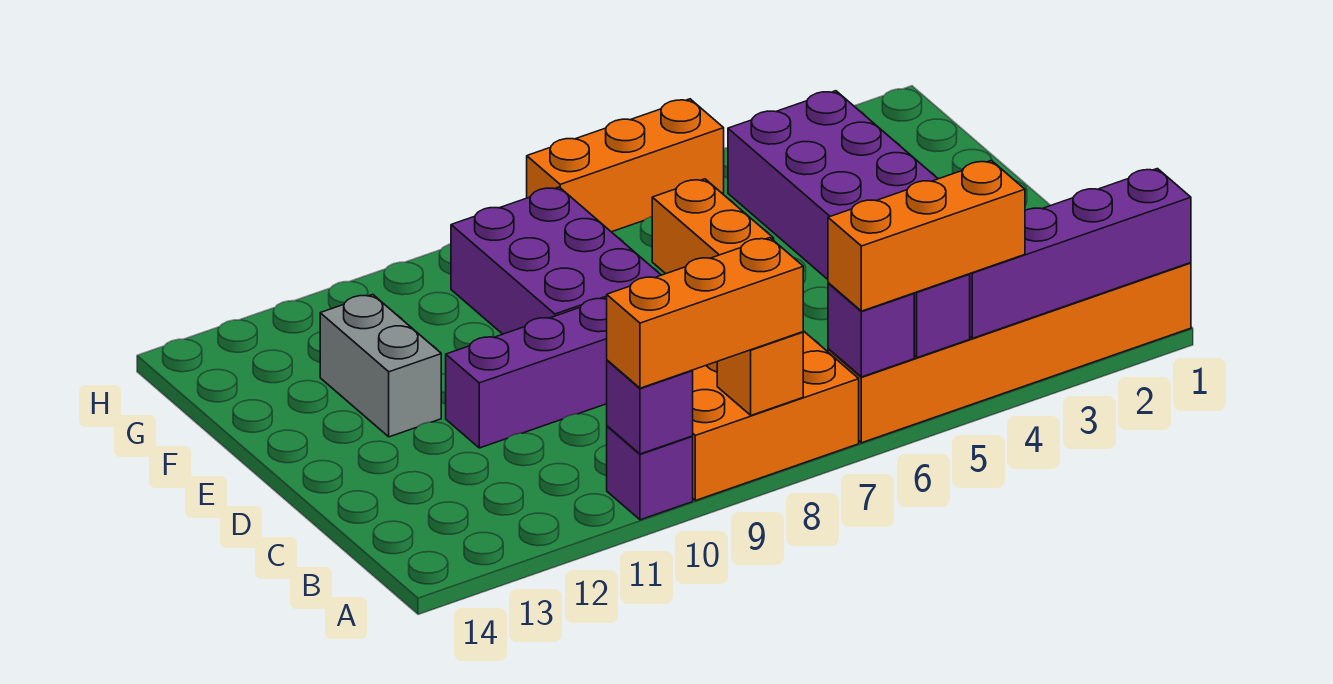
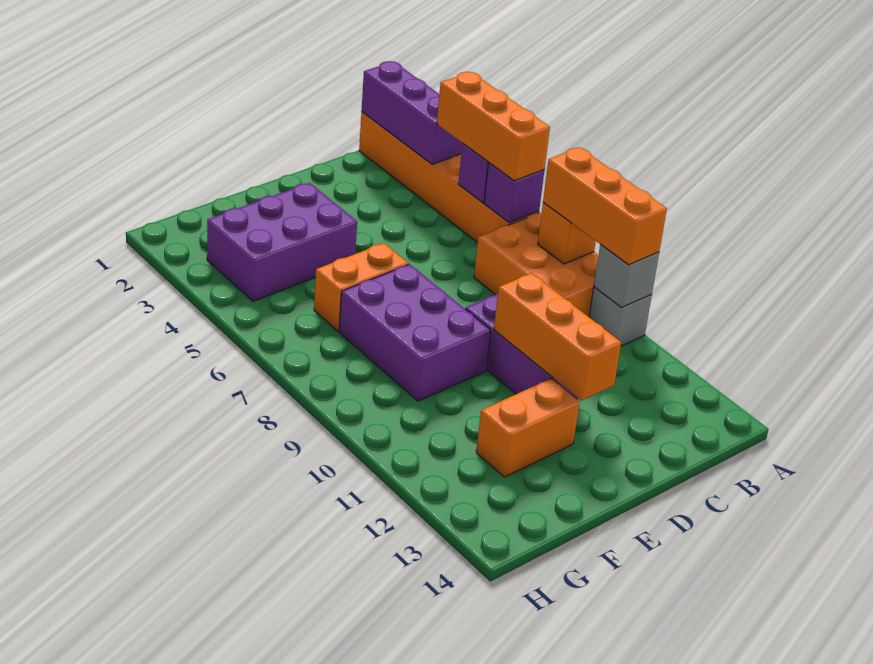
purple brick A1:A4 level 2 -> purple brick A1:A3 level 2
purple brick A10 level 1 -> grey brick A10 level 1
purple brick A10 level 2 -> grey brick A10 level 2
purple brick E8:G9 level 1 -> purple brick E7:F9 level 1
grey brick E12:F12 level 1 -> orange brick E12:F12 level 1
orange brick H5:H7 level 1 -> orange brick D10:D12 level 2

